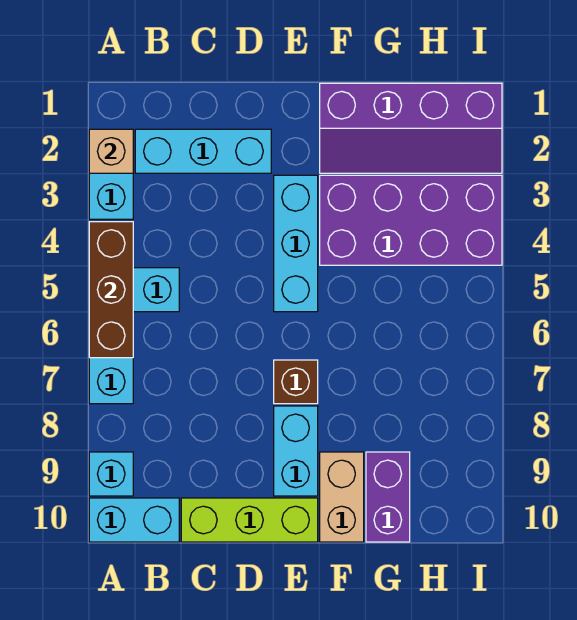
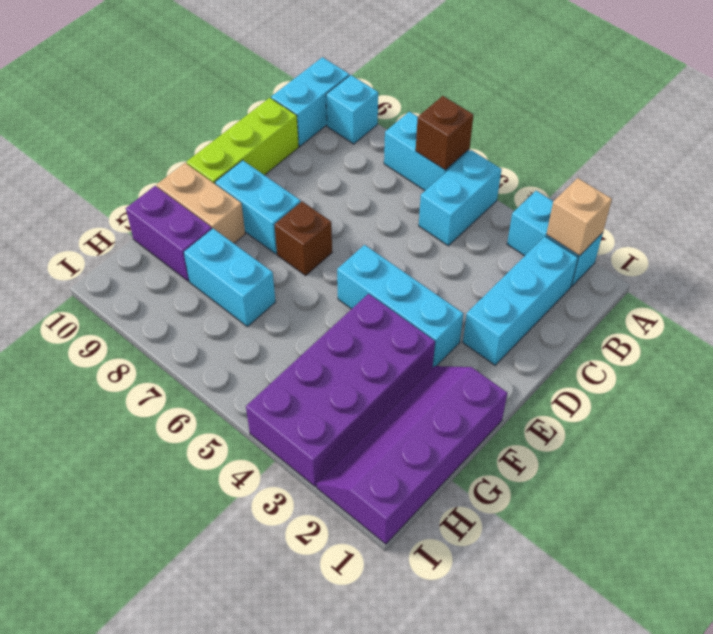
brown brick A4:A6 level 2 -> brown brick A6 level 2
none -> cyan brick G7:G8 level 1

